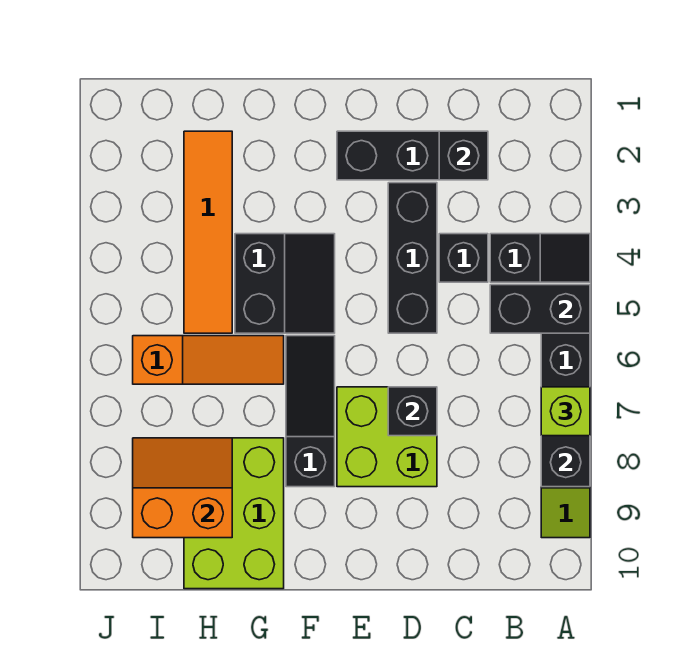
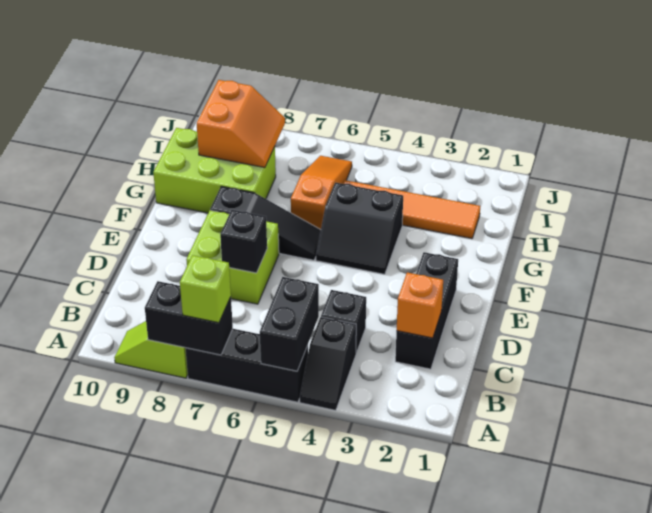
black brick C2 level 2 -> orange brick C2 level 2
black brick D3:D5 level 1 -> none
orange slope G6:I6 level 1 top I -> orange slope G6:I6 level 1 top G

